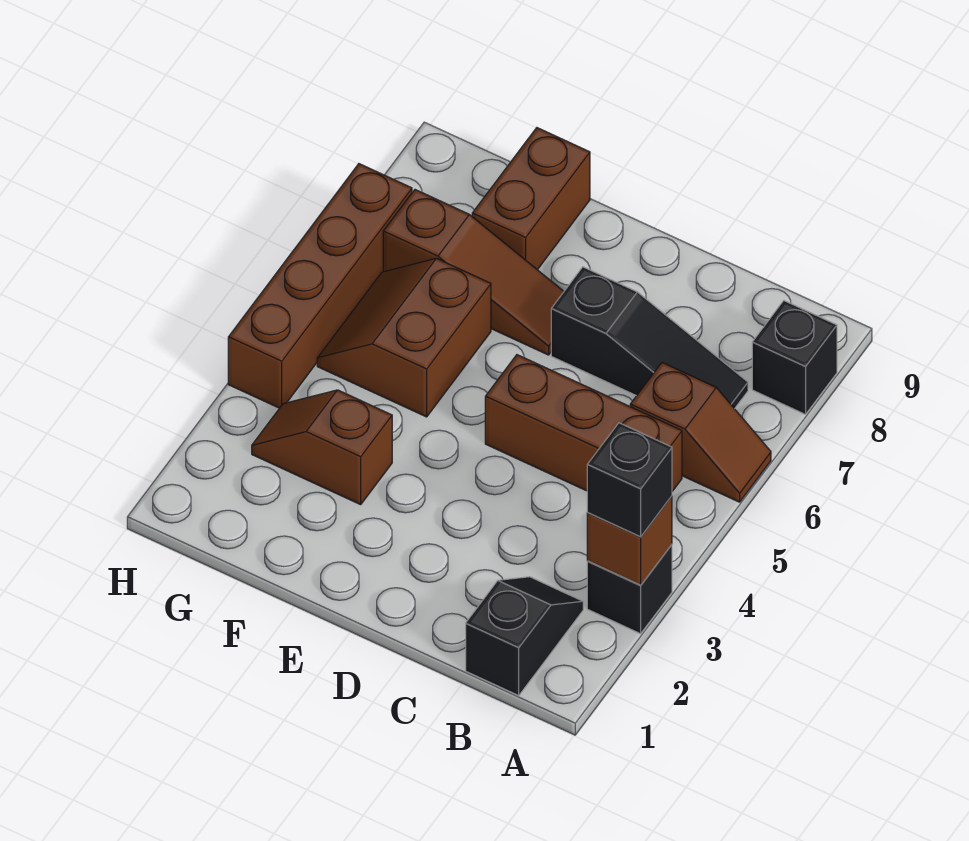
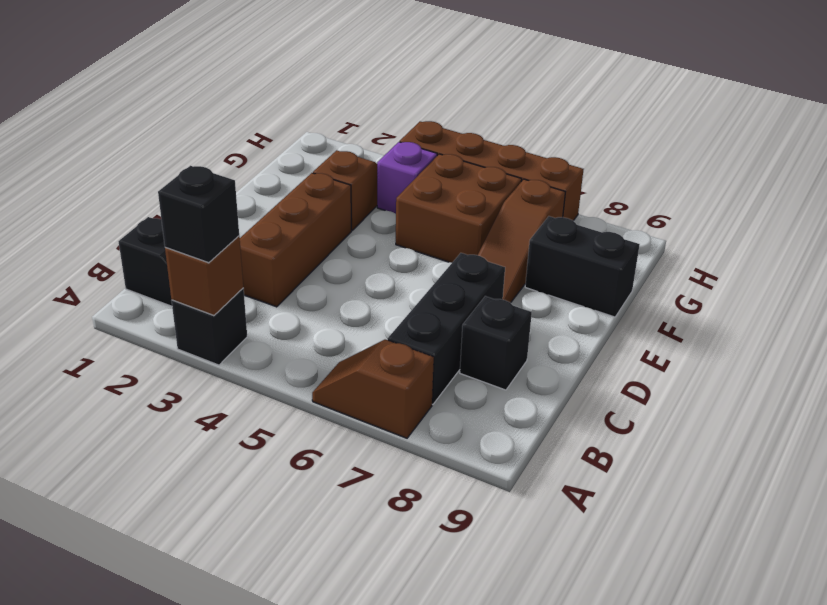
brown slope A6:B6 level 1 top B -> brown slope A6:A7 level 1 top 7
black brick A8 level 1 -> black brick C8 level 1
brown brick B5:D5 level 1 -> brown brick C3:E3 level 1
black slope B7:D7 level 1 top D -> black brick B7:D7 level 1
brown slope F5:G6 level 1 top F -> brown brick F5:G6 level 1
brown brick F8:F9 level 1 -> black brick F8:F9 level 1
none -> purple brick G4 level 1

